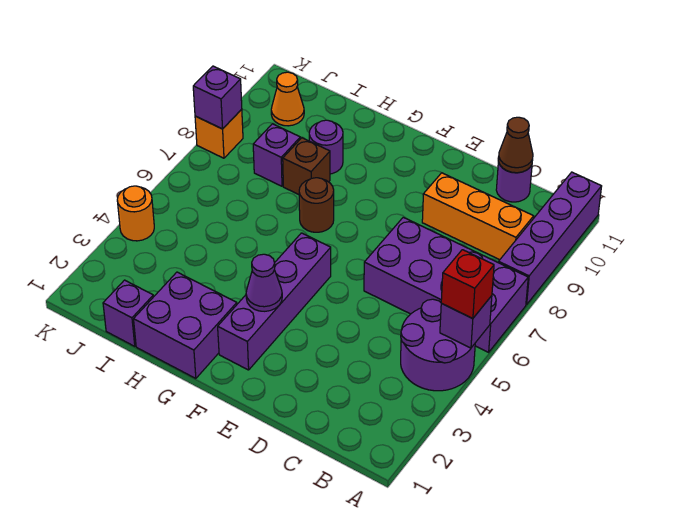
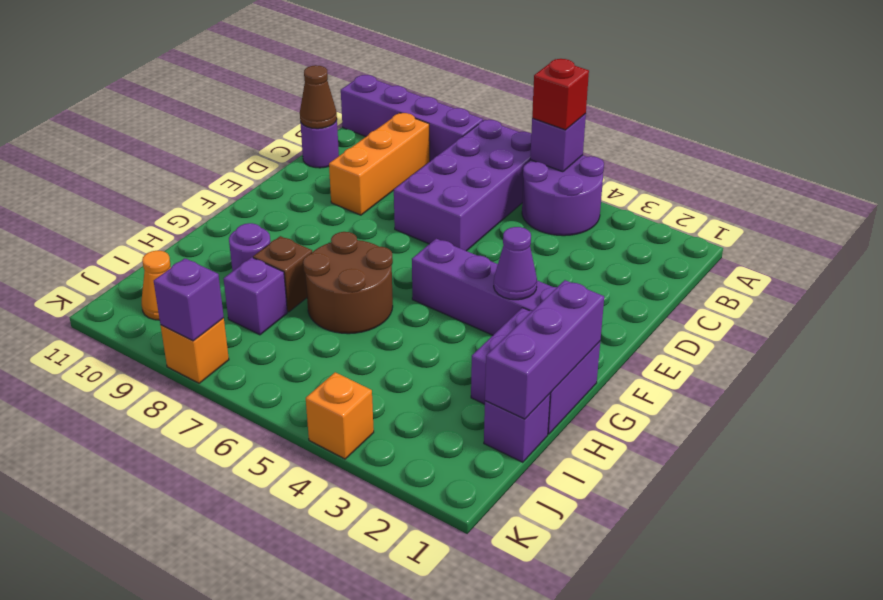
none -> purple brick G1:I1 level 2
brown round brick G7 level 1 -> brown round brick G6:H7 level 1
orange round brick K4 level 1 -> orange brick K4 level 1

